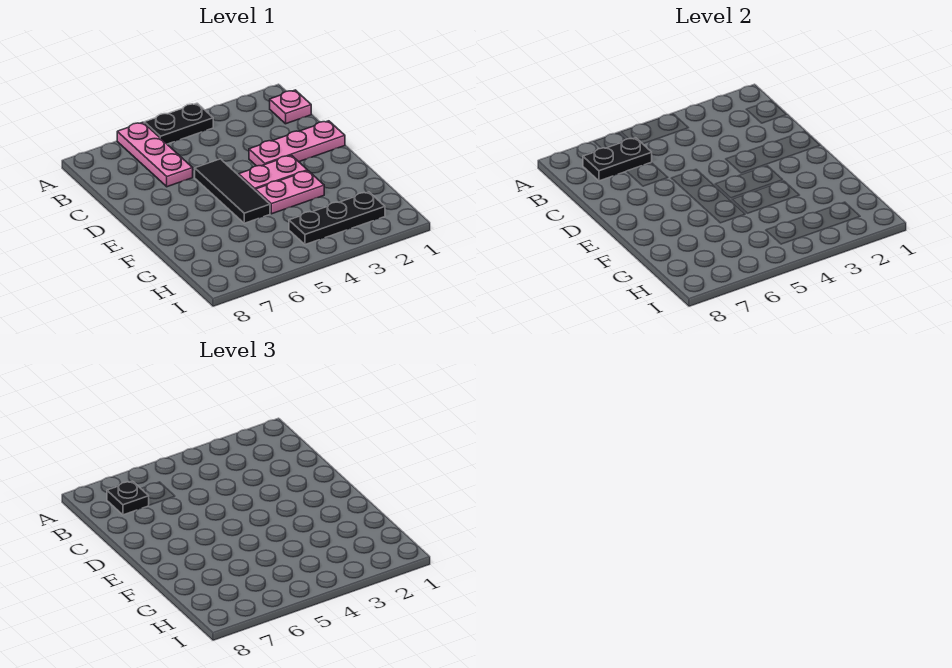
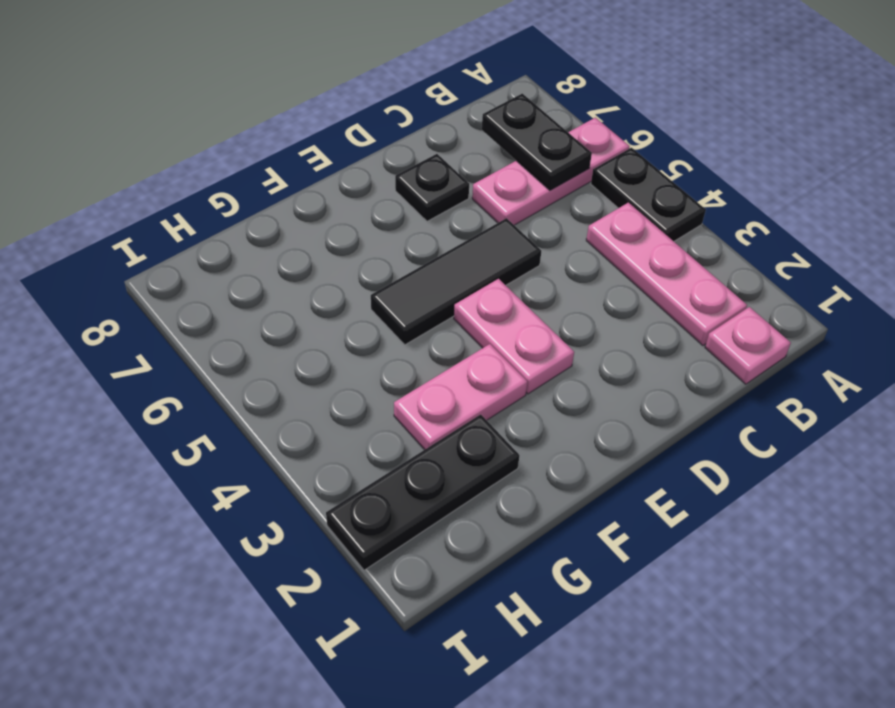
black plate B7 level 3 -> black plate D7 level 1
pink plate D1:D3 level 1 -> pink plate B2:B4 level 1
pink plate F3:F4 level 1 -> pink plate F3:G3 level 1
black plate H2:H4 level 1 -> black plate G2:I2 level 1

